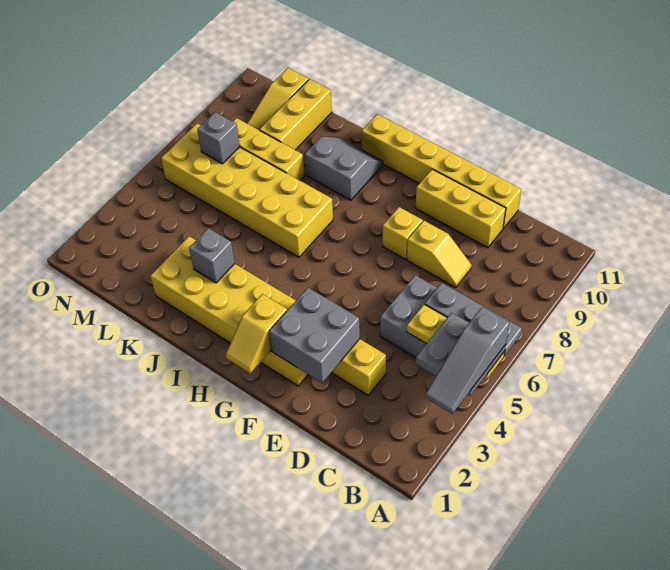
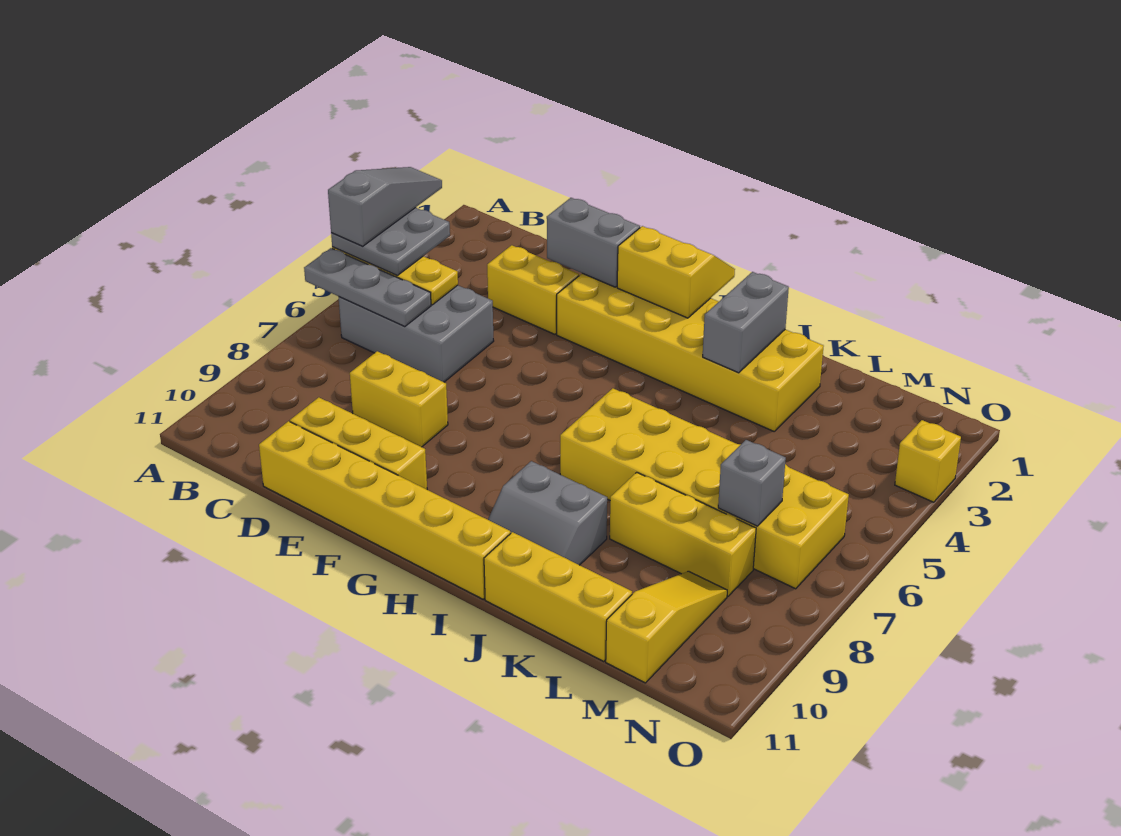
yellow slope D8:E8 level 1 top E -> yellow brick D8:E8 level 1
grey brick E2:F3 level 2 -> grey brick E2:F2 level 2
yellow brick F8 level 1 -> yellow brick O3 level 1
yellow slope G1:G2 level 2 top 2 -> yellow slope G1:H2 level 2 top 2
grey brick J3 level 2 -> grey brick J2:J3 level 2
yellow brick L9:L11 level 1 -> yellow brick J11:L11 level 1

